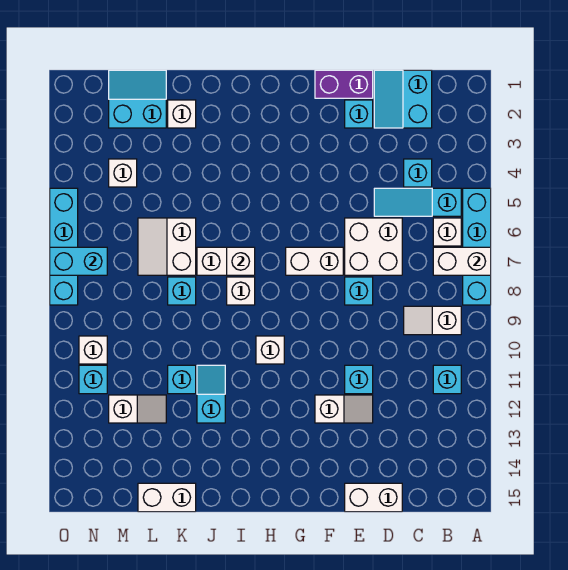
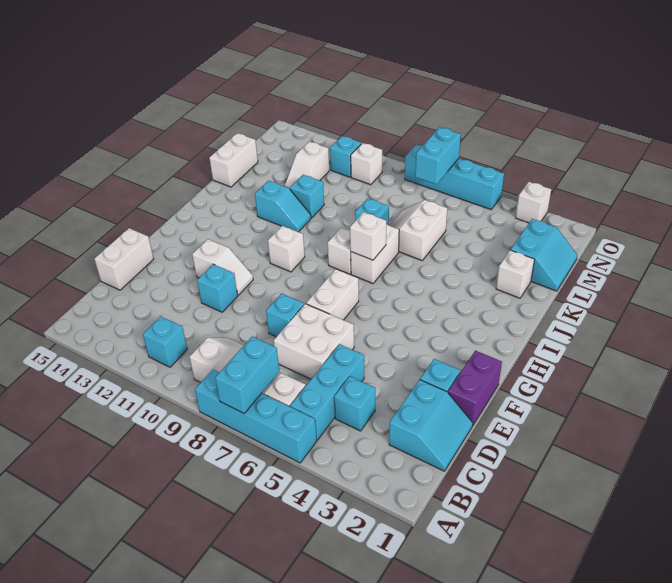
white brick A7:B7 level 2 -> cyan brick A7:B7 level 2
cyan slope B5:D5 level 1 top B -> cyan brick B5:D5 level 1
cyan slope C1:D2 level 1 top C -> cyan slope C1:D2 level 1 top 2
white slope E12:F12 level 1 top F -> white slope F11:F12 level 1 top 12
white slope K6:L7 level 1 top K -> white slope K6:L7 level 1 top 6
white brick M4 level 1 -> white brick O3 level 1

